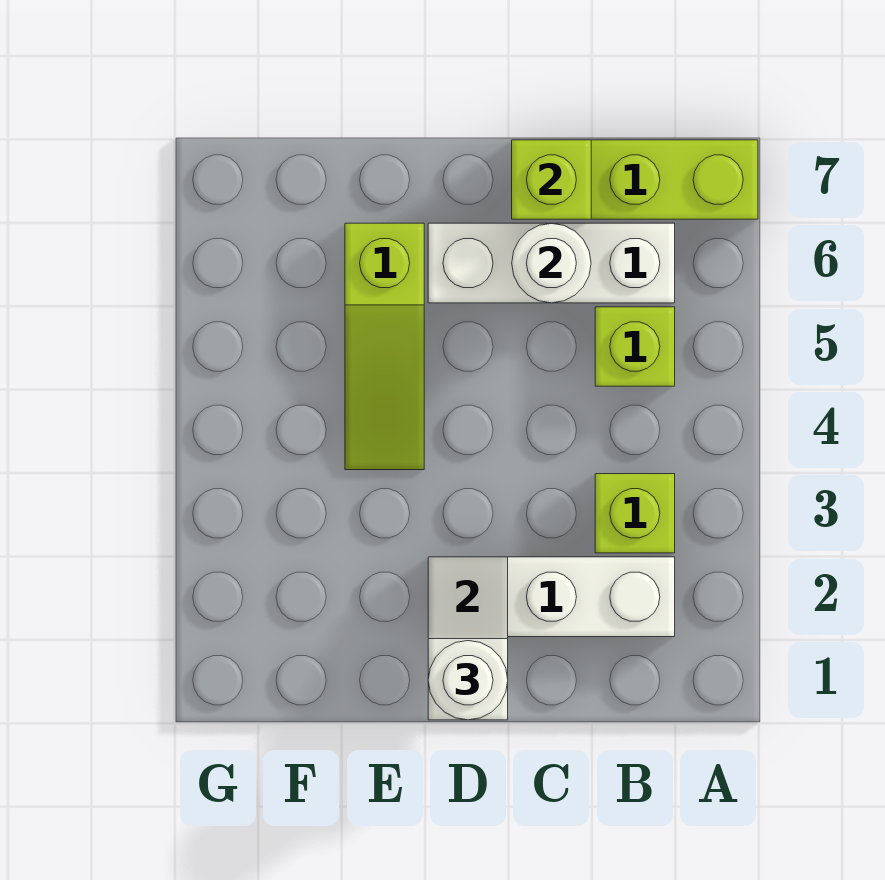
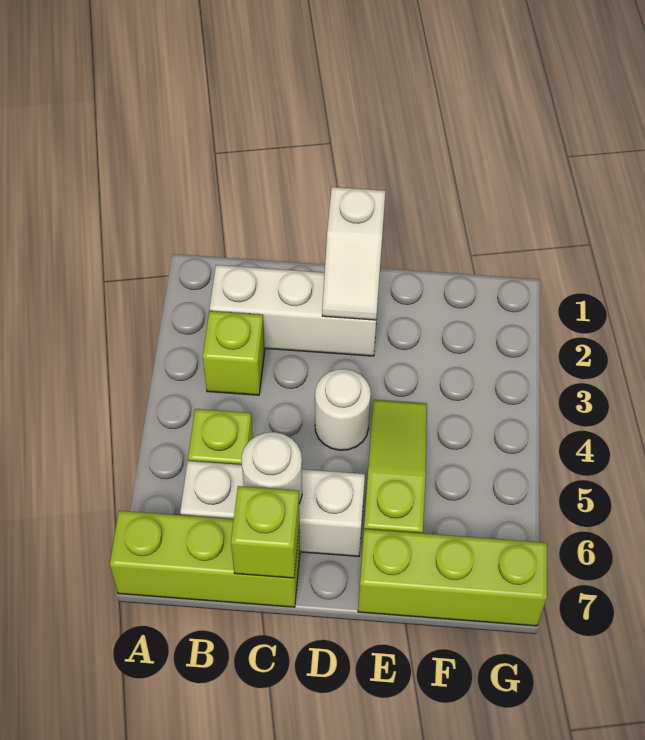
white round brick D1 level 3 -> white round brick D4 level 1
none -> lime brick E7:G7 level 1

